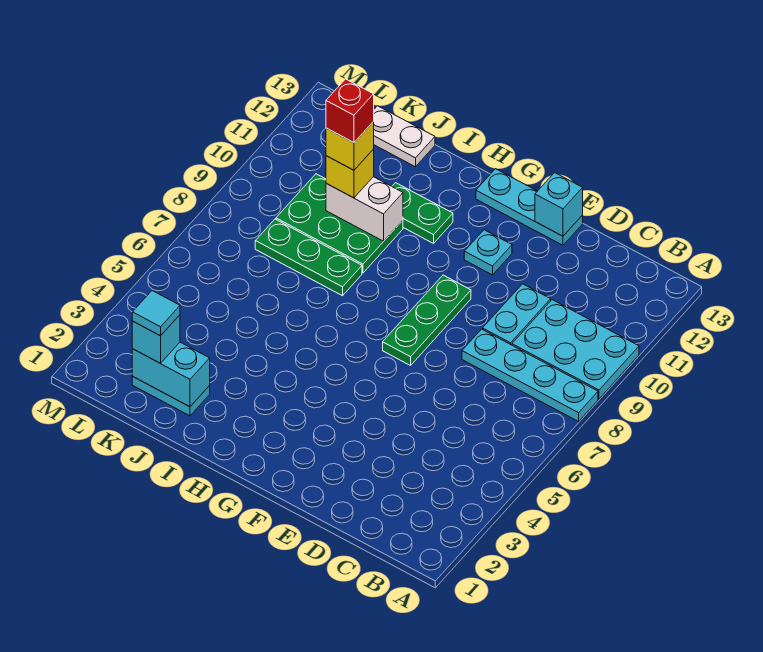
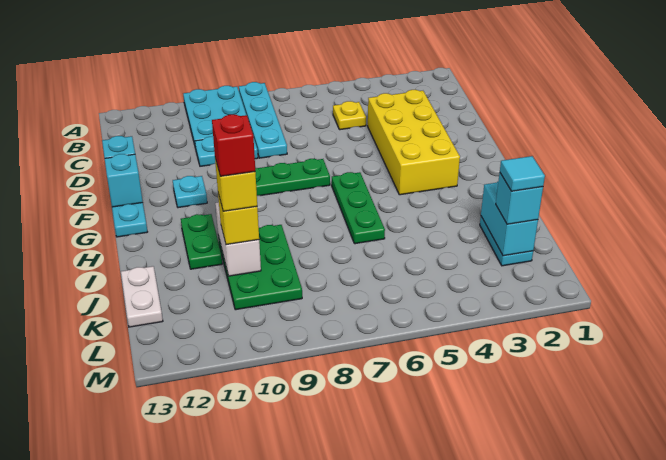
none -> yellow plate C5 level 1
none -> yellow brick D3:G4 level 1
none -> cyan brick F13 level 2
green plate I8:K8 level 1 -> green plate G6:I6 level 1

